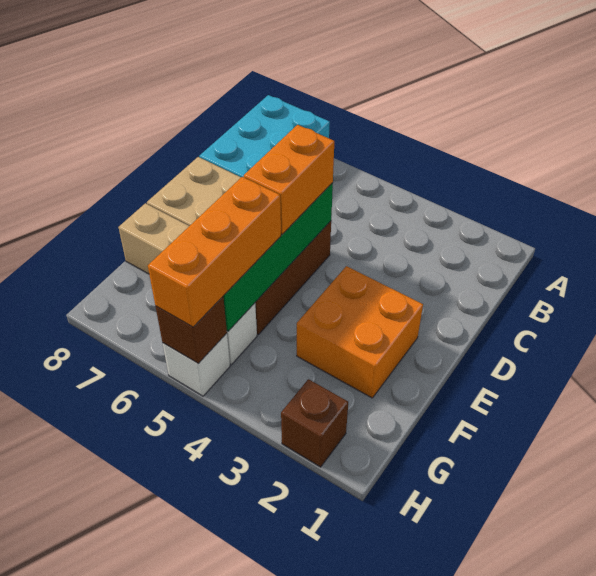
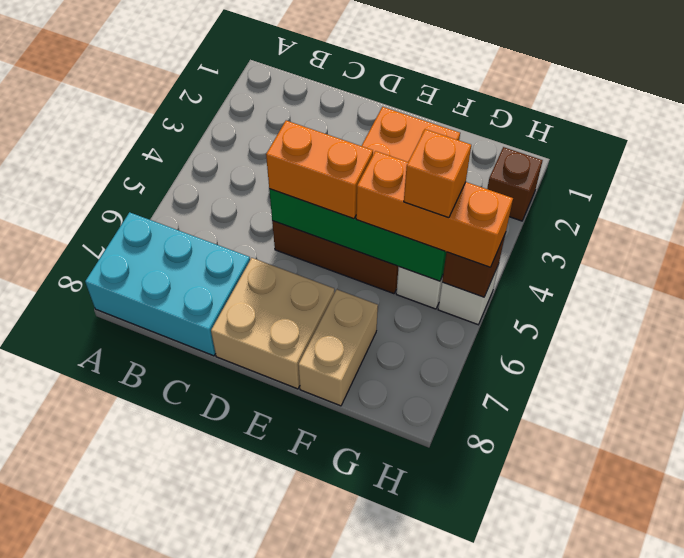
none -> orange brick G5 level 4

